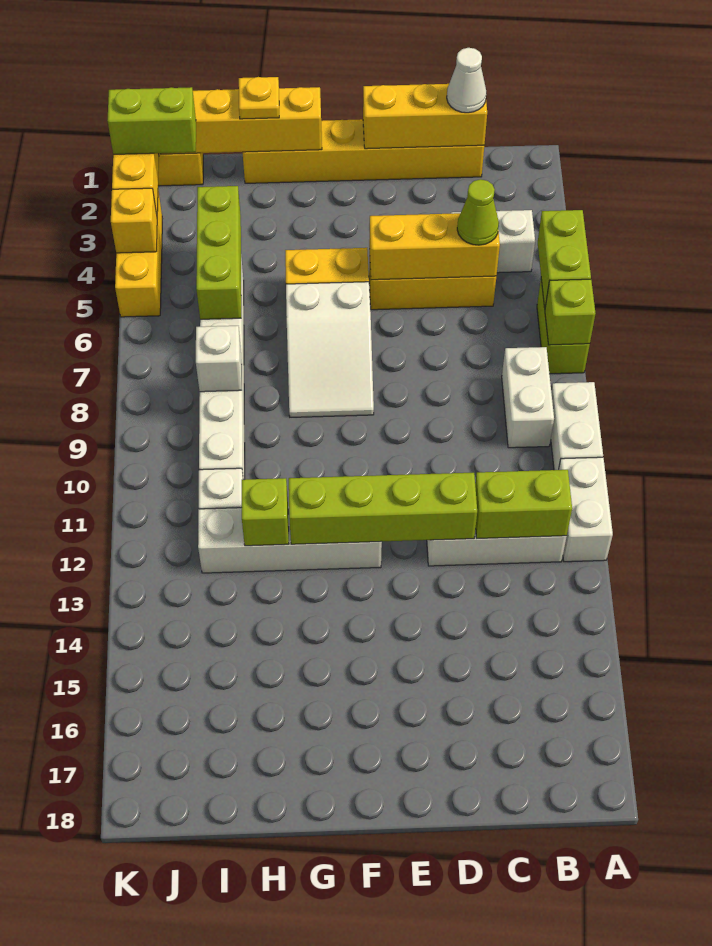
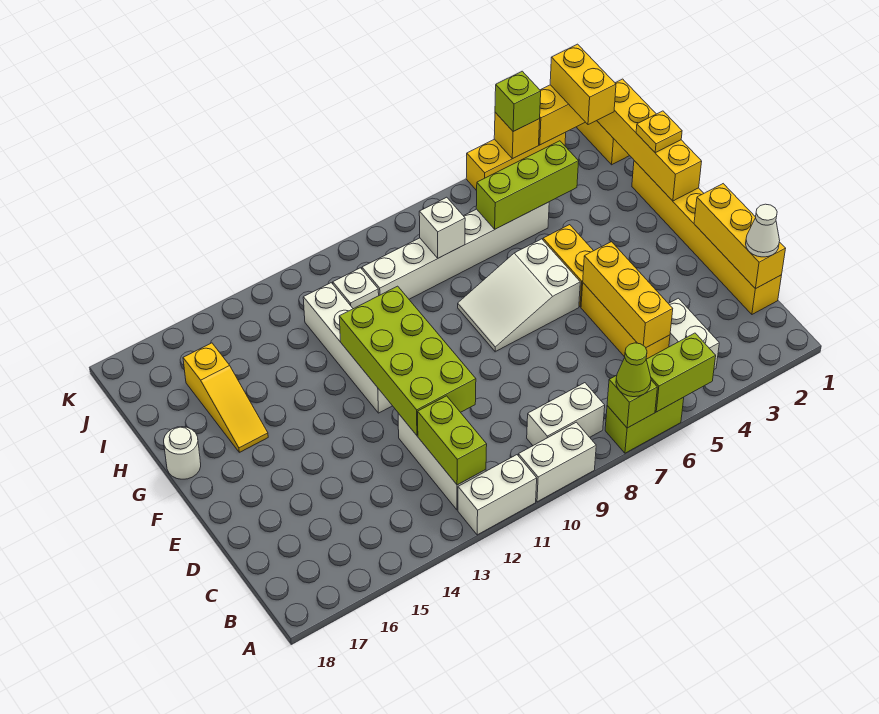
lime cone C5 level 3 -> lime cone A7 level 3
lime brick D12:G12 level 2 -> lime brick D11:G12 level 2
none -> yellow slope G16:I16 level 1 top I
none -> white round brick G18 level 1
lime brick H12 level 2 -> lime brick K4 level 3
lime brick J2:K2 level 3 -> yellow brick J2:K2 level 3

